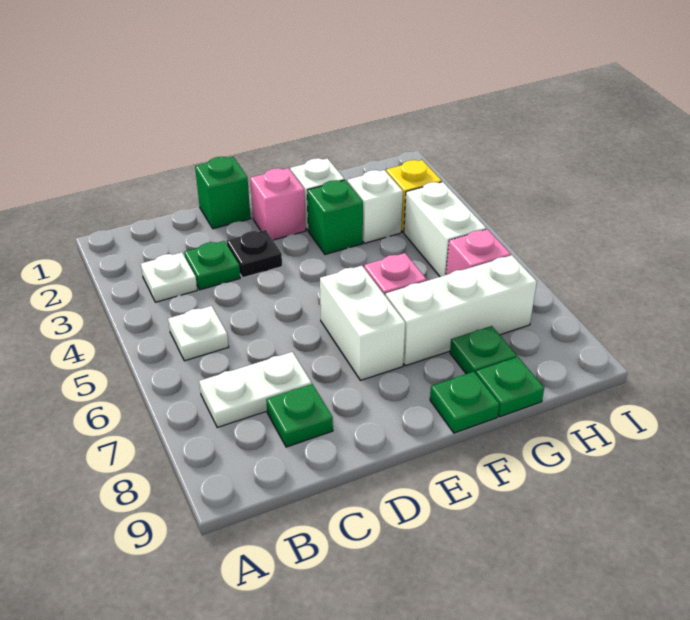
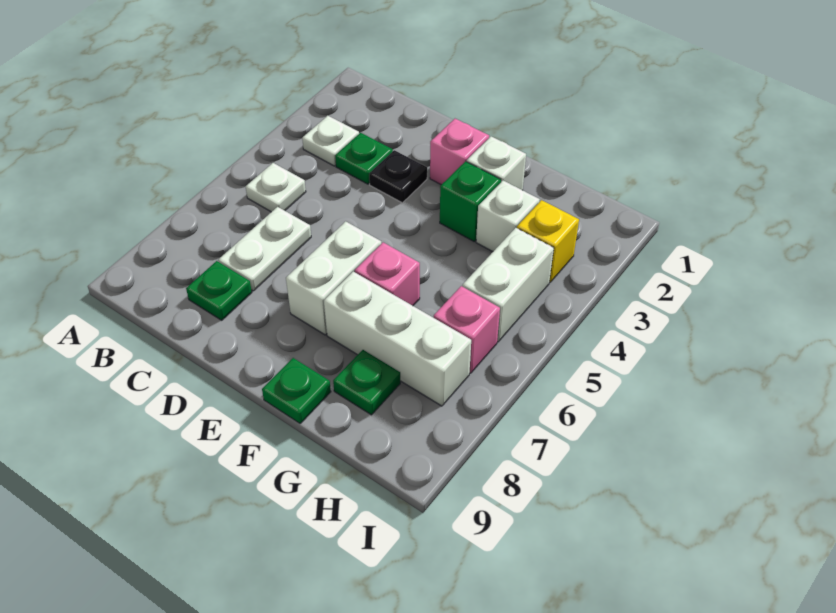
white plate B7:C7 level 1 -> white plate C6:C7 level 1
green brick D1 level 1 -> none
green plate G9 level 1 -> none

